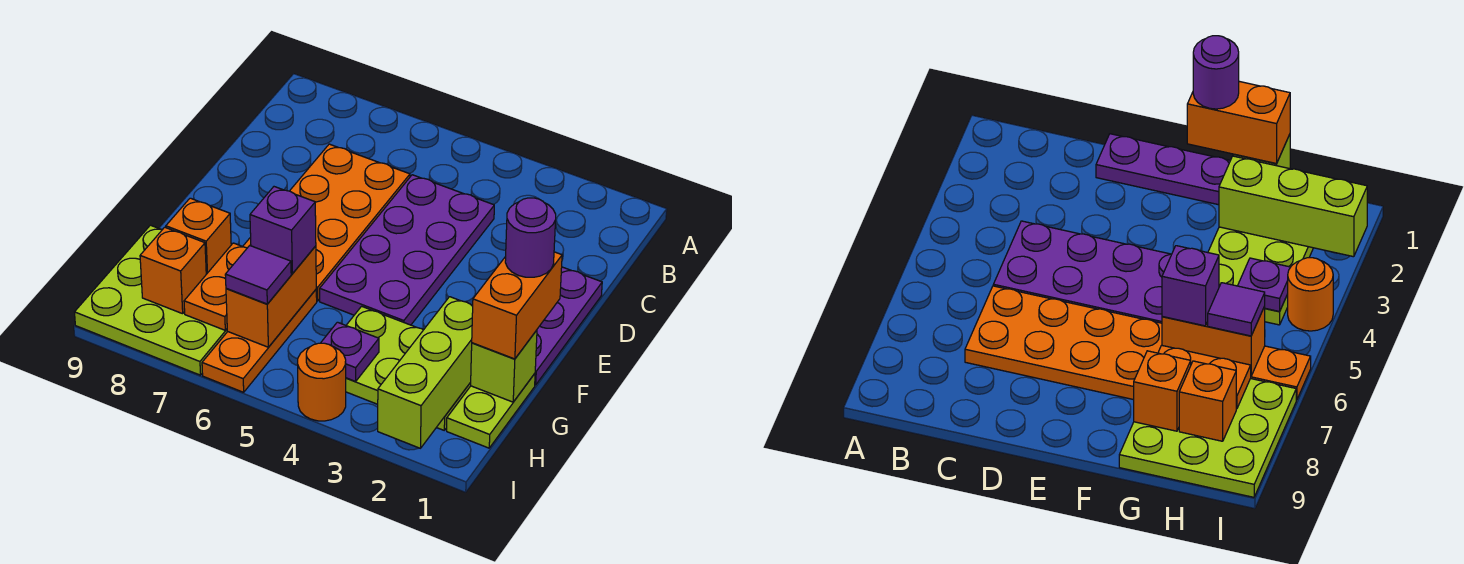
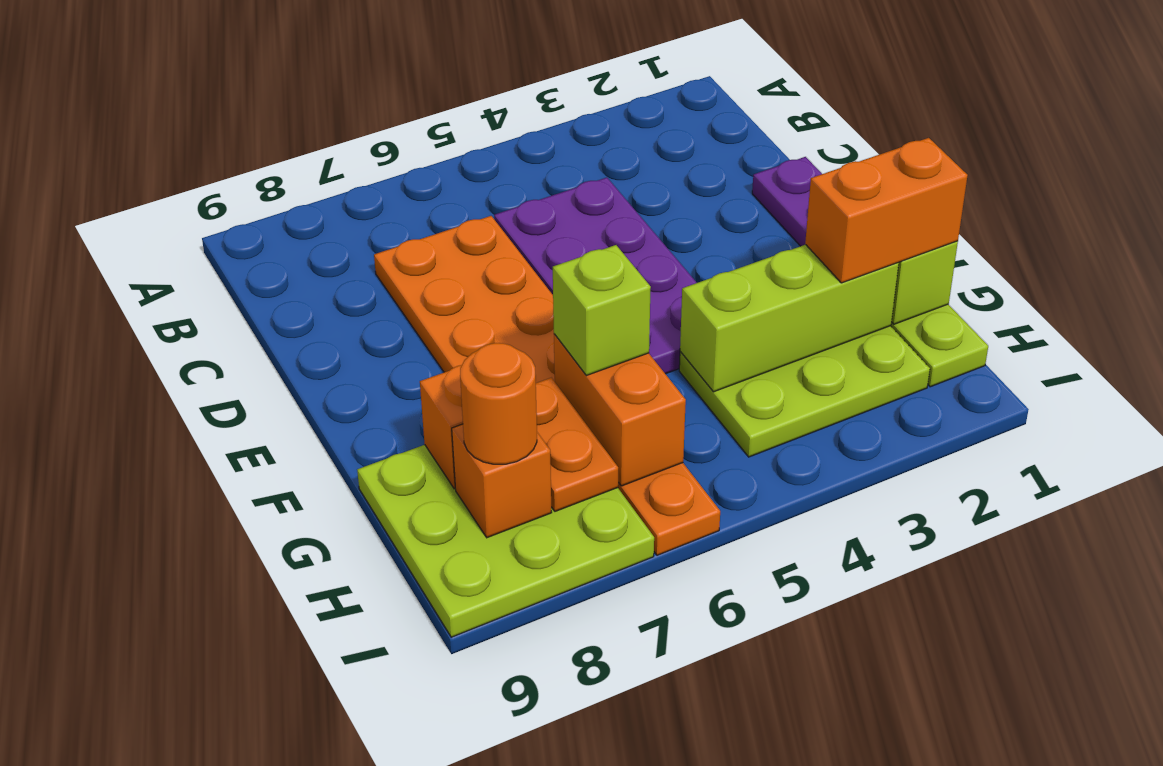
orange brick F1:G1 level 3 -> orange brick G1:G2 level 3
purple round brick F1 level 4 -> none
lime brick G2:I2 level 2 -> lime brick G2:G4 level 2
purple brick G6 level 3 -> lime brick G6 level 3
purple plate H4 level 2 -> none
purple tile H6 level 3 -> none
orange round brick I4 level 1 -> orange round brick H8 level 3

